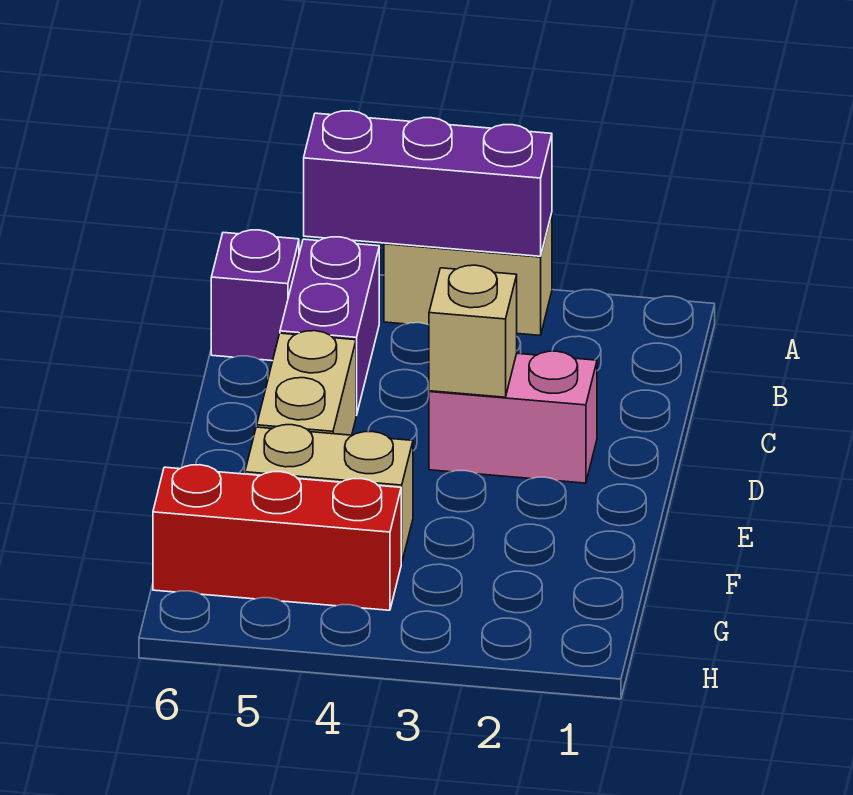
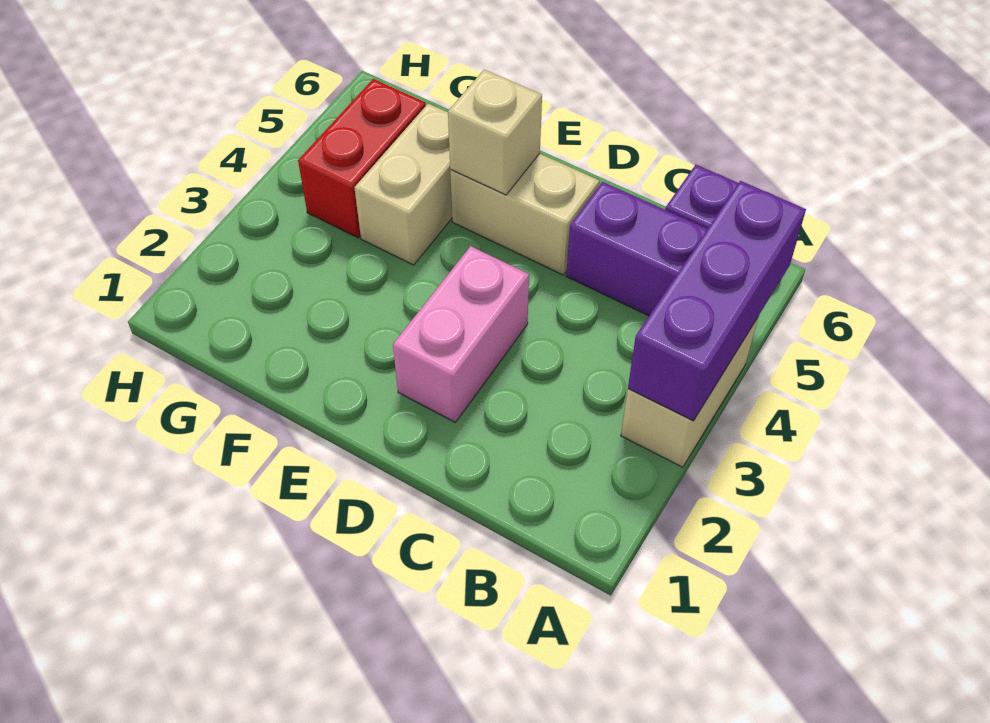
tan brick D3 level 2 -> tan brick E5 level 2
red brick G4:G6 level 1 -> red brick G4:G5 level 1

